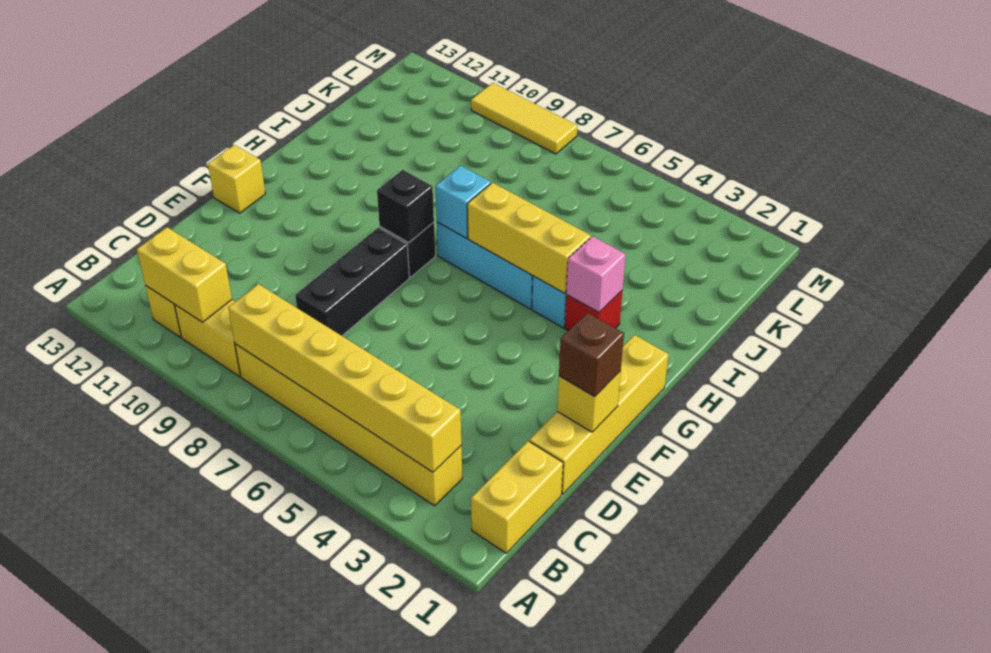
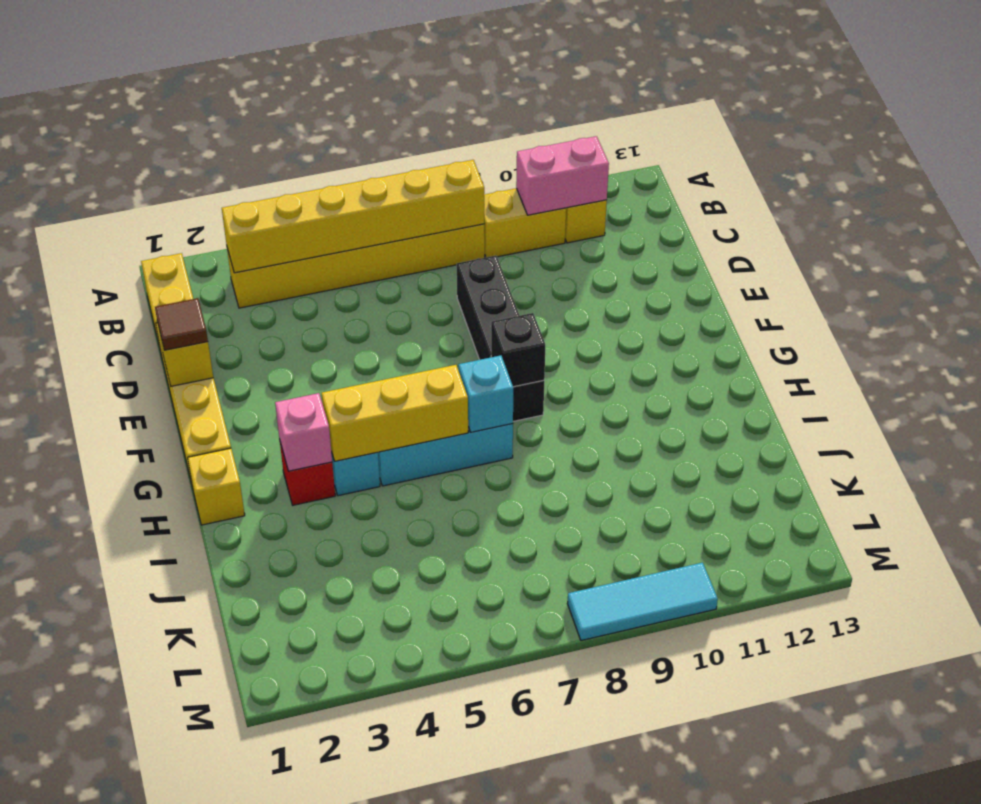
yellow brick B10:B11 level 2 -> pink brick B10:B11 level 2
brown brick E1 level 3 -> brown tile E1 level 3
yellow brick F13 level 1 -> yellow brick H1 level 1
yellow tile M8:M10 level 1 -> cyan tile M8:M10 level 1

